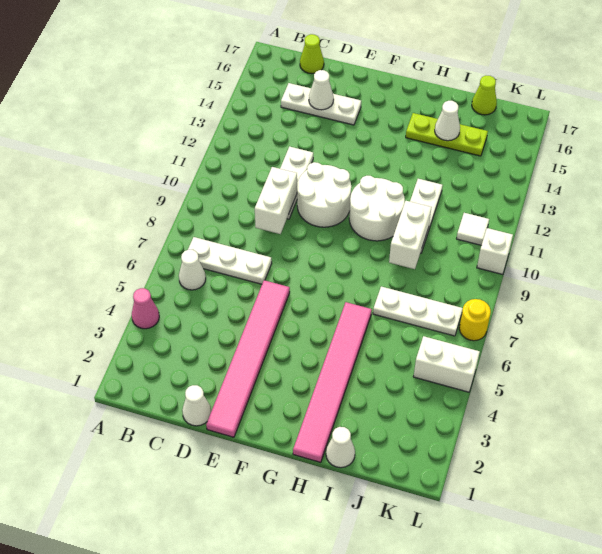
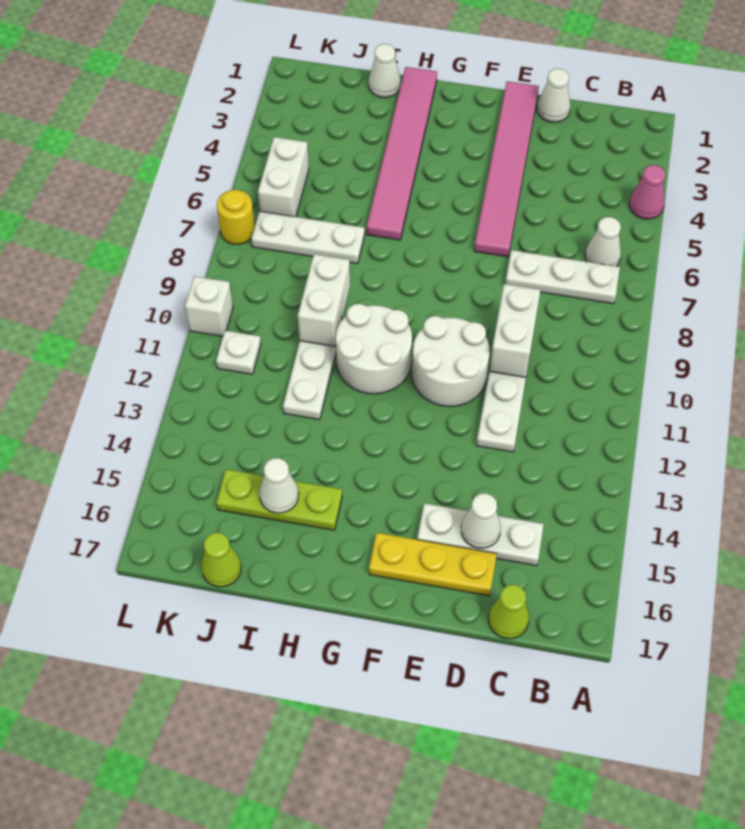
none -> yellow plate D16:F16 level 1
white brick K5:L5 level 1 -> white brick K5:K6 level 1
white tile K11 level 1 -> white plate K11 level 1

